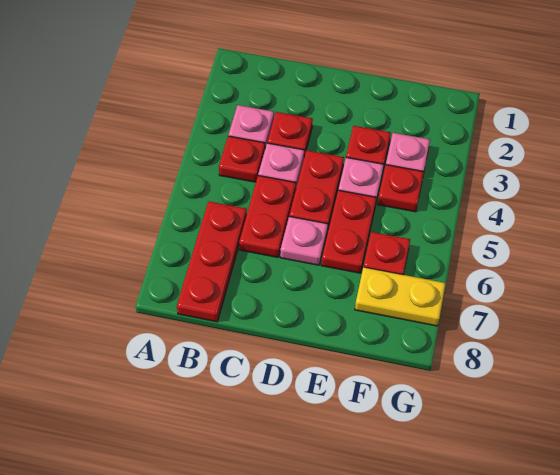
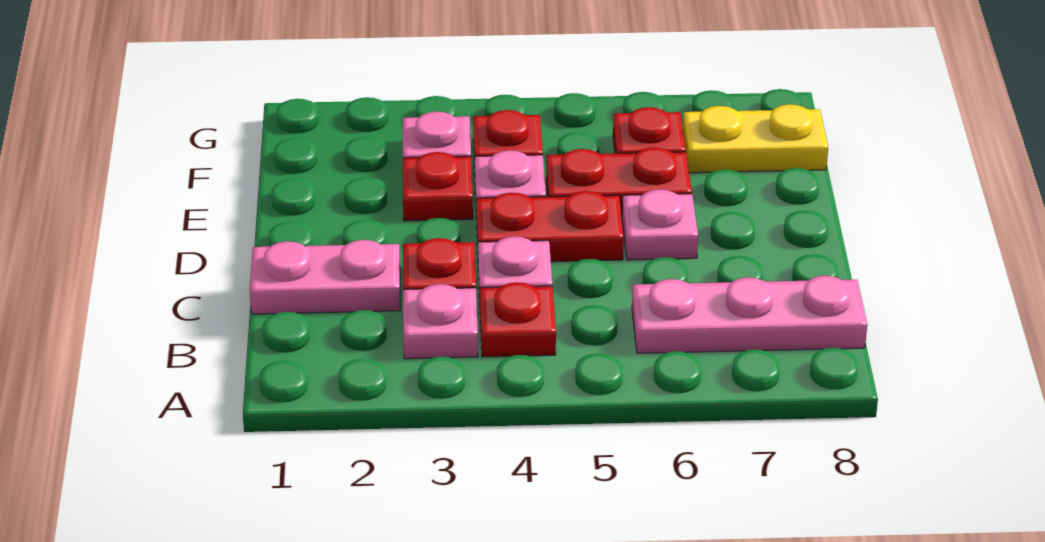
red plate B6:B8 level 1 -> pink plate B6:B8 level 1
none -> pink plate C1:C2 level 1
red plate C5:C6 level 1 -> none
yellow plate F7:G7 level 1 -> yellow plate F7:F8 level 1

